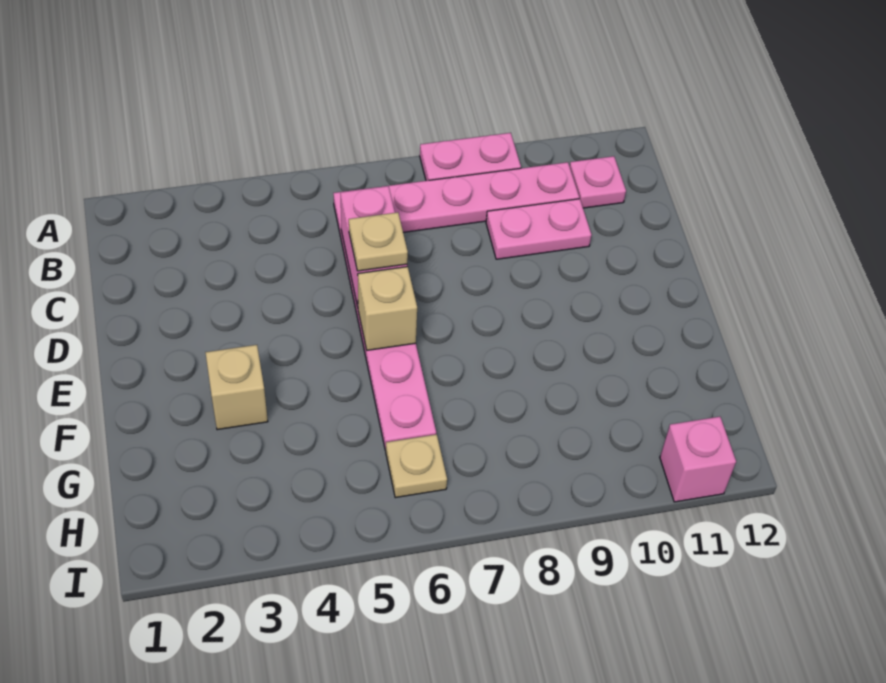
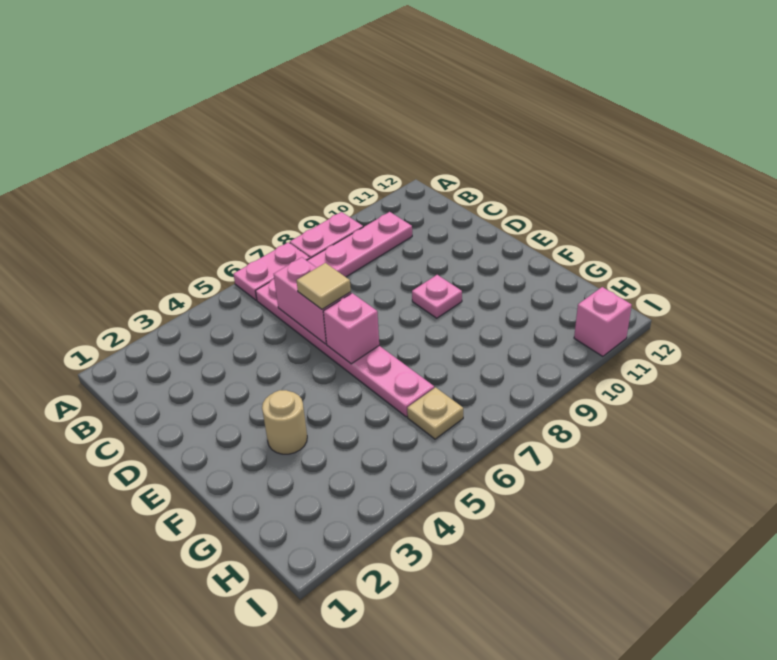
pink plate B11 level 1 -> pink plate E9 level 1
pink plate C9:C10 level 1 -> pink plate A6:A7 level 1
tan plate D6 level 3 -> tan tile D6 level 3
tan brick E6 level 2 -> pink brick E6 level 2
tan brick F3 level 1 -> tan round brick F3 level 1

